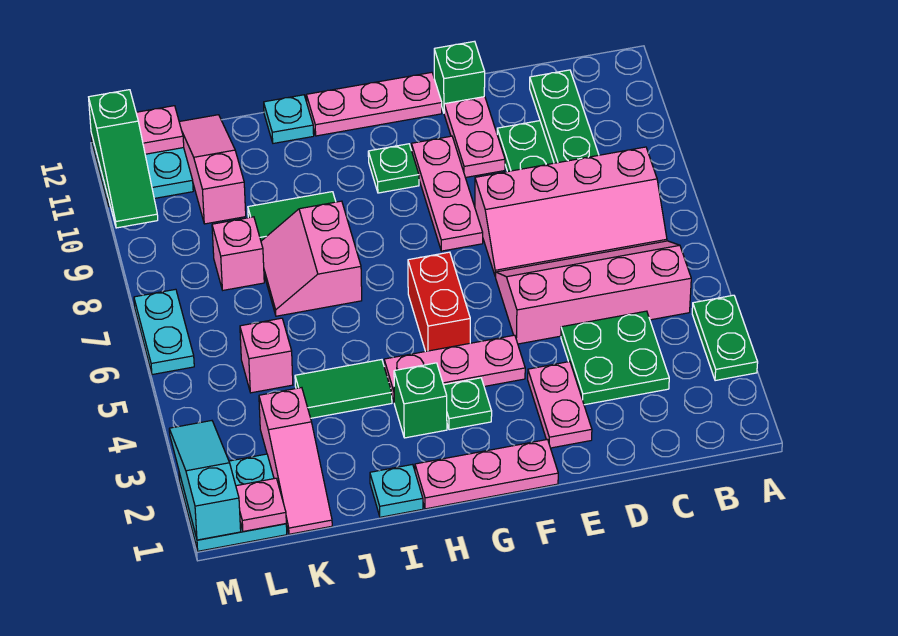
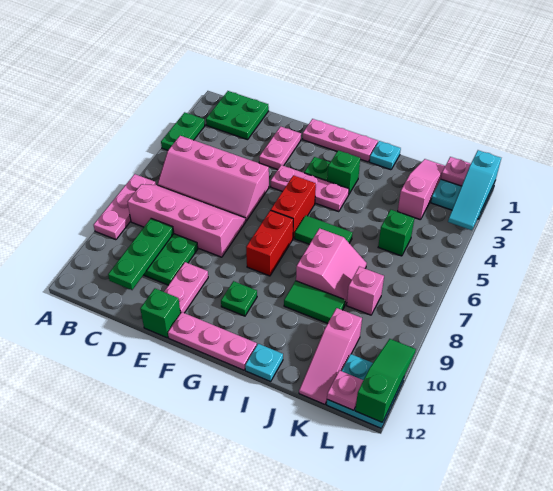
green plate C3:D4 level 1 -> green plate B1:C2 level 1
pink plate F8:F10 level 1 -> pink plate A7:A9 level 1
none -> red brick G7:G8 level 1
green tile I4:J4 level 1 -> green tile H6:I6 level 1
pink brick K5 level 1 -> green brick K5 level 1
cyan plate M6:M7 level 1 -> none

